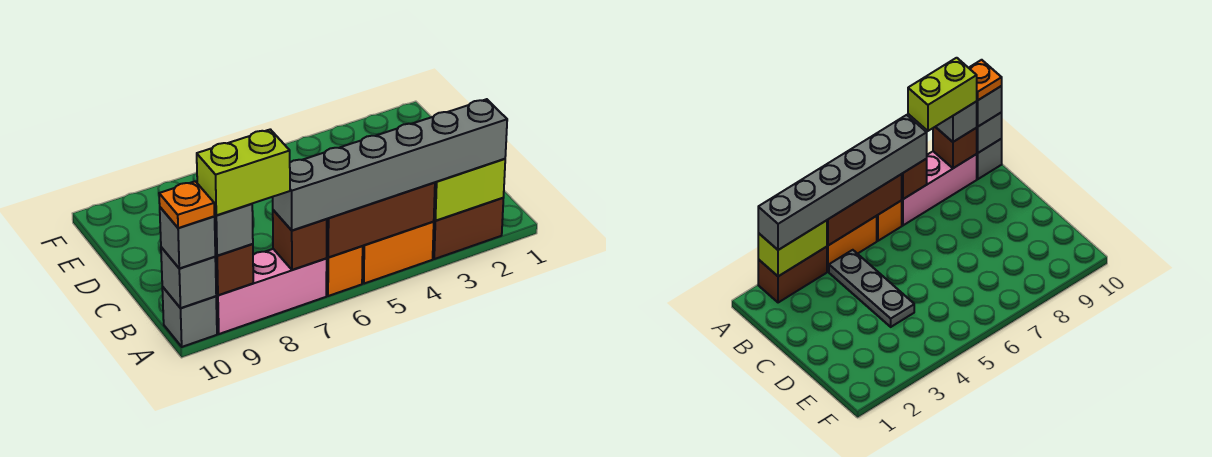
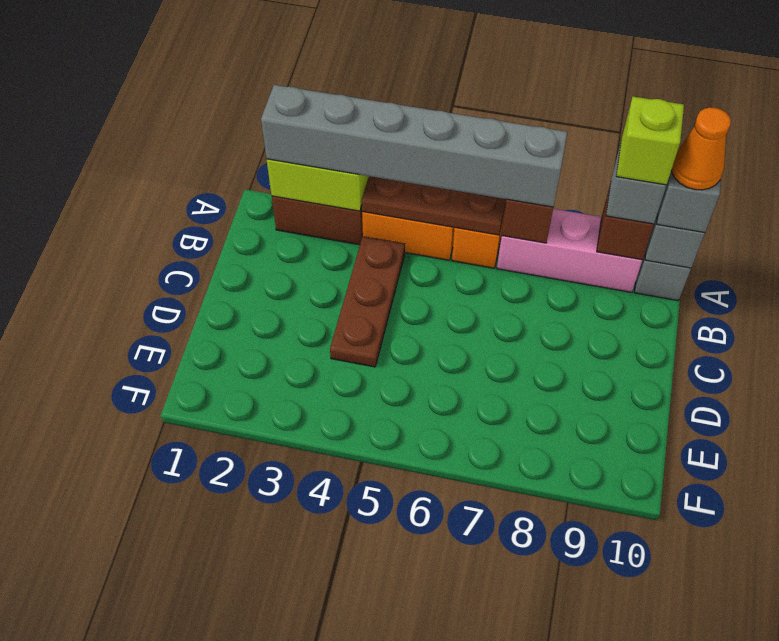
brown brick A4:A6 level 2 -> brown plate A4:A6 level 2
lime brick A8:A9 level 4 -> lime brick A9 level 4
orange plate A10 level 4 -> orange cone A10 level 4
grey plate B4:D4 level 1 -> brown plate B4:D4 level 1

